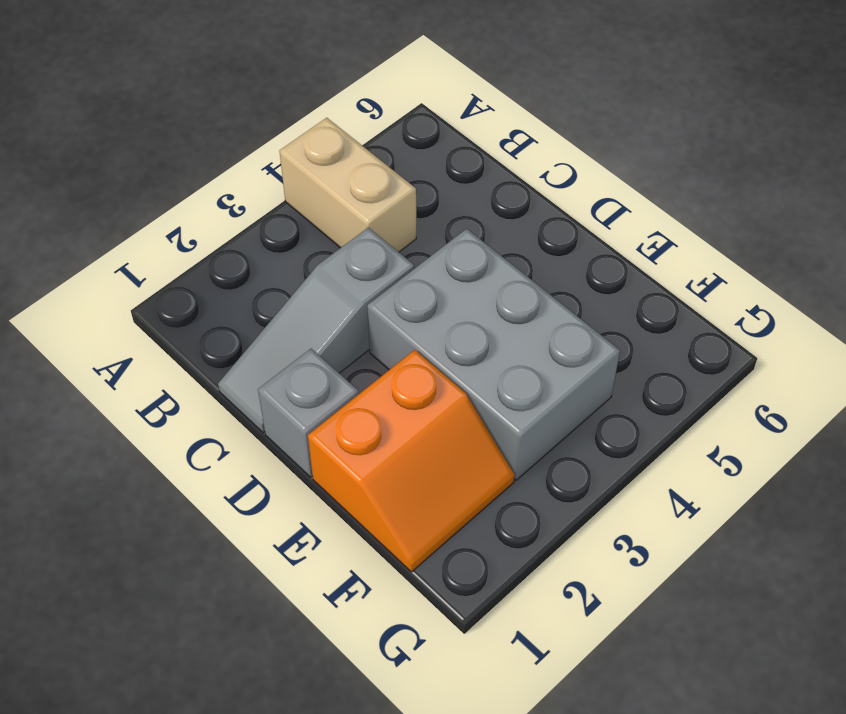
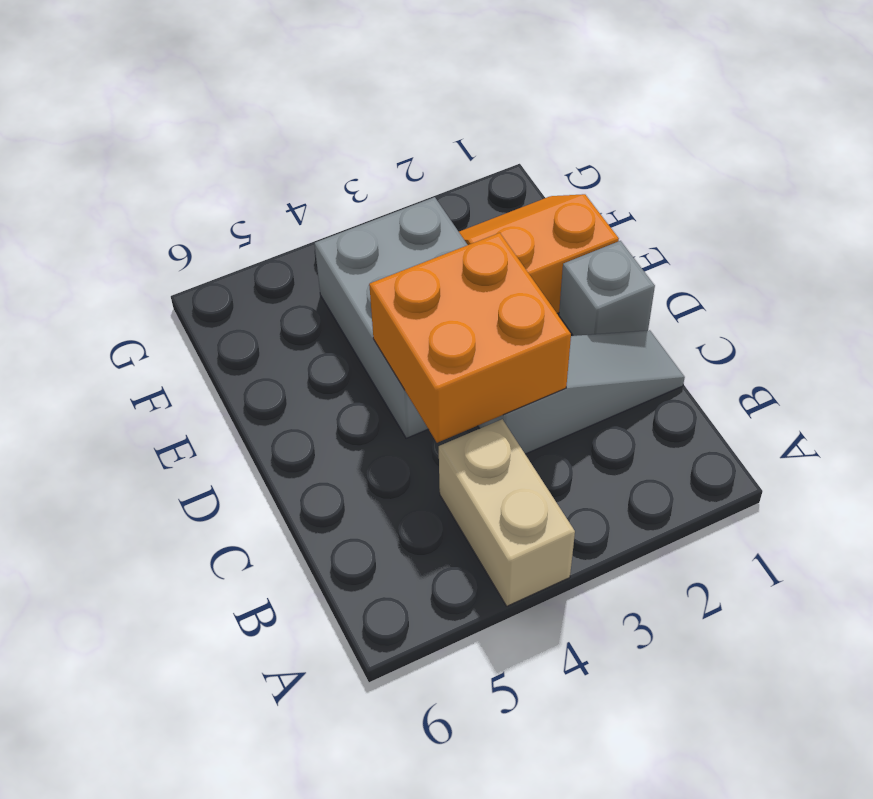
none -> orange brick C3:D4 level 2

